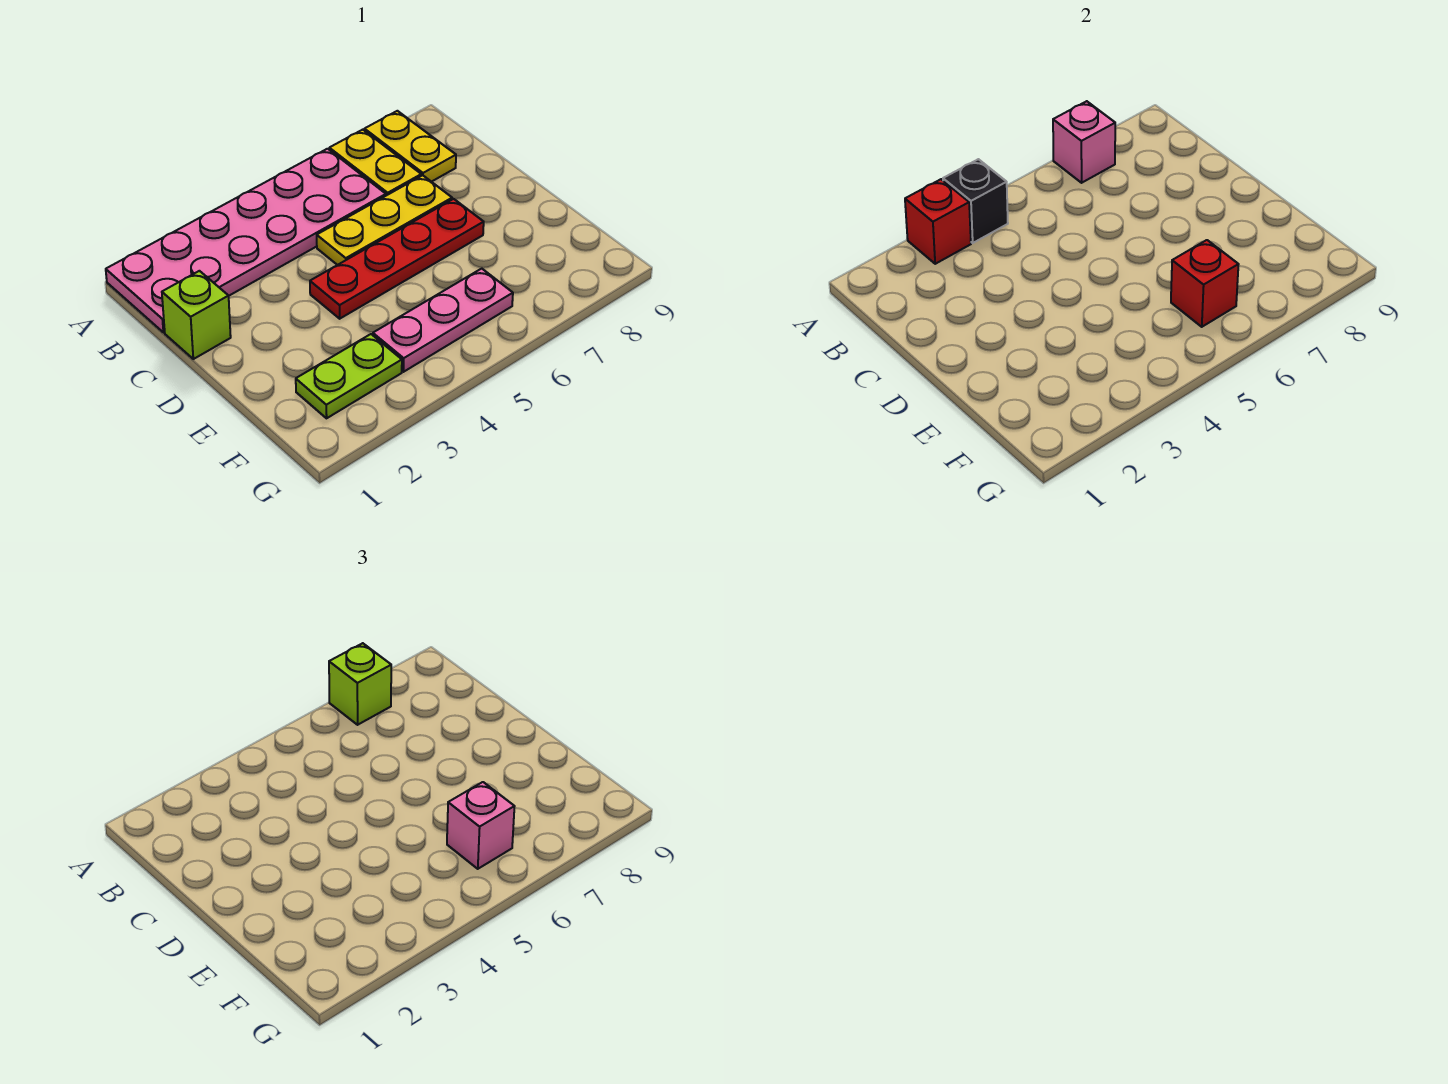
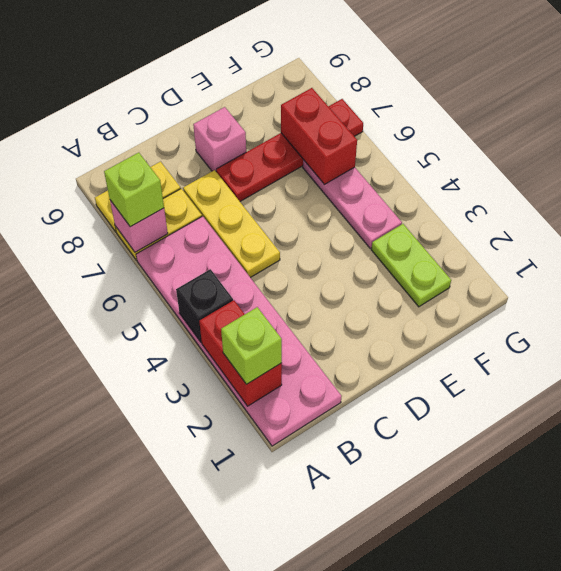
red brick A3 level 2 -> red brick A2:A3 level 2
lime brick C1 level 1 -> lime brick A2 level 3
red plate D4:D7 level 1 -> red plate D7:G7 level 1
red brick F6 level 2 -> red brick F6:F7 level 2
pink brick F6 level 3 -> pink brick D8 level 1

